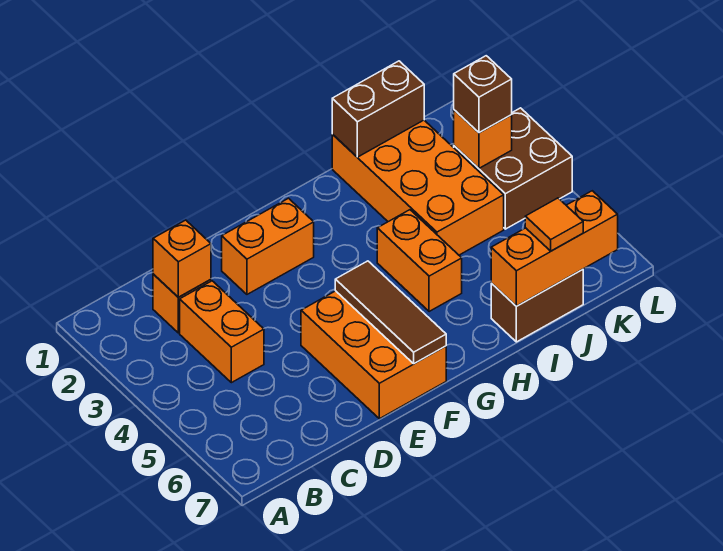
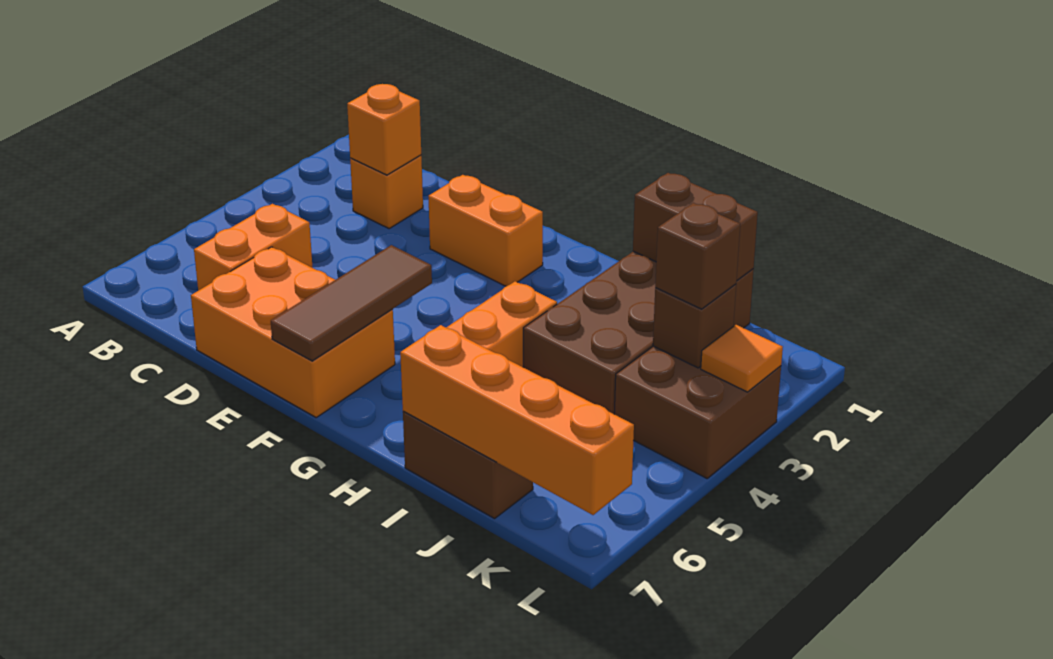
orange brick C3:C4 level 1 -> orange brick C5:C6 level 1
orange brick E5:F7 level 1 -> orange brick D6:F7 level 1
orange brick I1:J4 level 1 -> brown brick I1:J4 level 1
orange brick I7:K7 level 2 -> orange brick I7:L7 level 2
orange tile J7 level 3 -> orange tile L3 level 2
orange brick K3 level 2 -> brown brick K3 level 2

